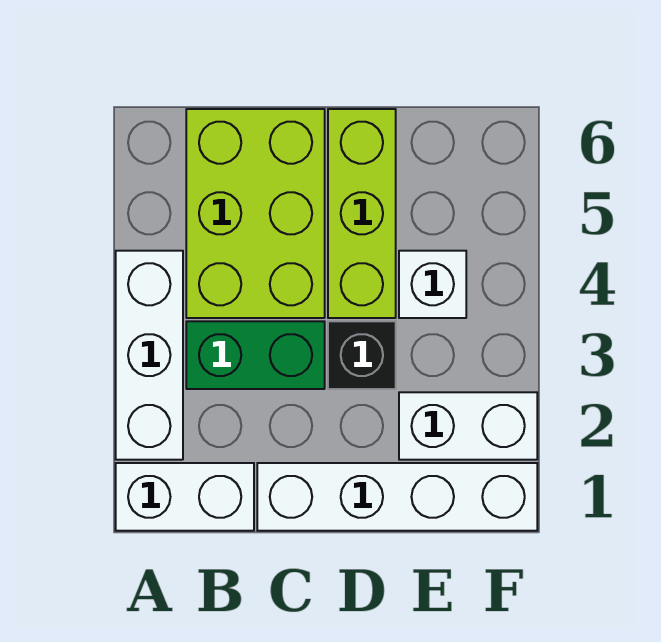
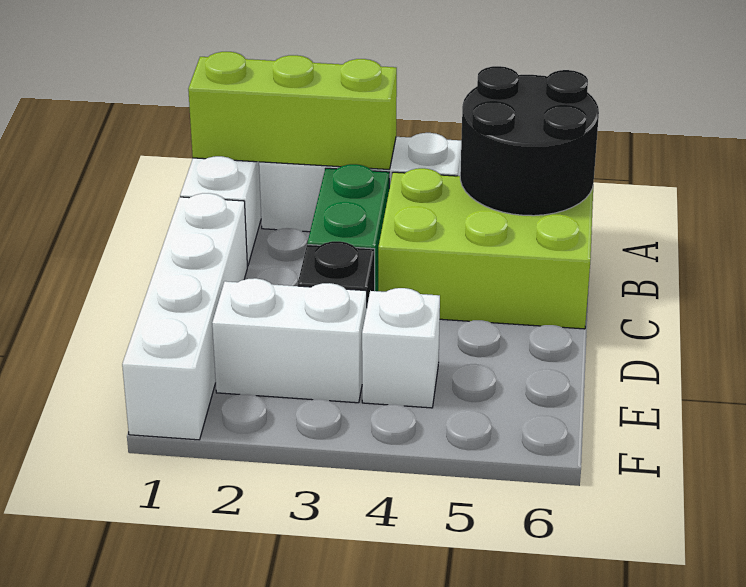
none -> black round brick A5:B6 level 2
lime brick D4:D6 level 1 -> lime brick A1:A3 level 2
white brick E2:F2 level 1 -> white brick E2:E3 level 1

